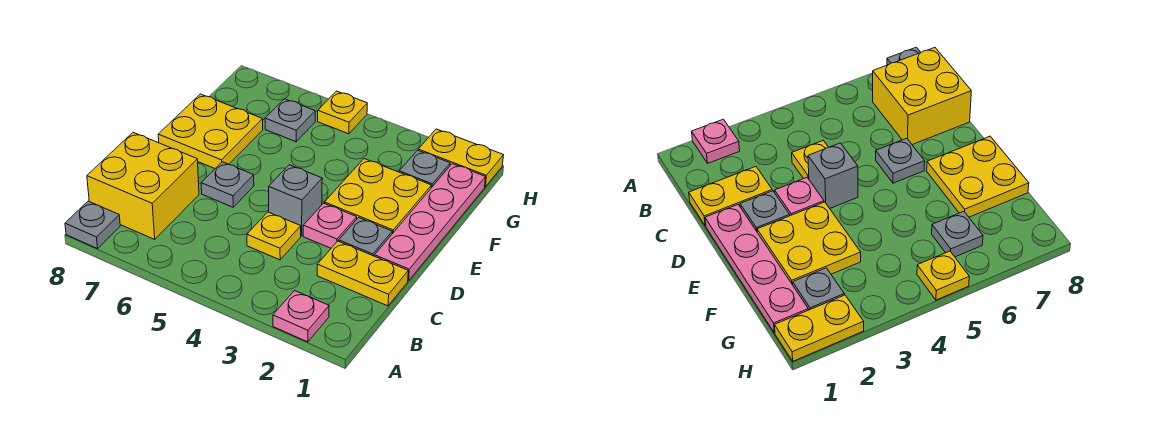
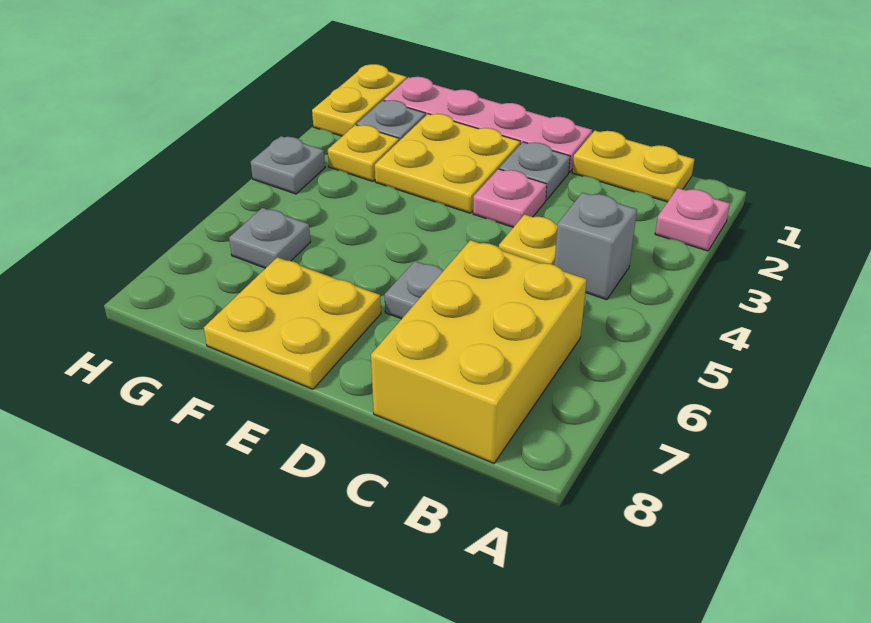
grey plate A8 level 1 -> grey plate H4 level 1
yellow brick B7:C8 level 1 -> yellow brick B6:C8 level 1
yellow plate C1:C2 level 1 -> yellow plate B1:C1 level 1
grey brick D4 level 1 -> grey brick B4 level 1
yellow plate H5 level 1 -> yellow plate G3 level 1

